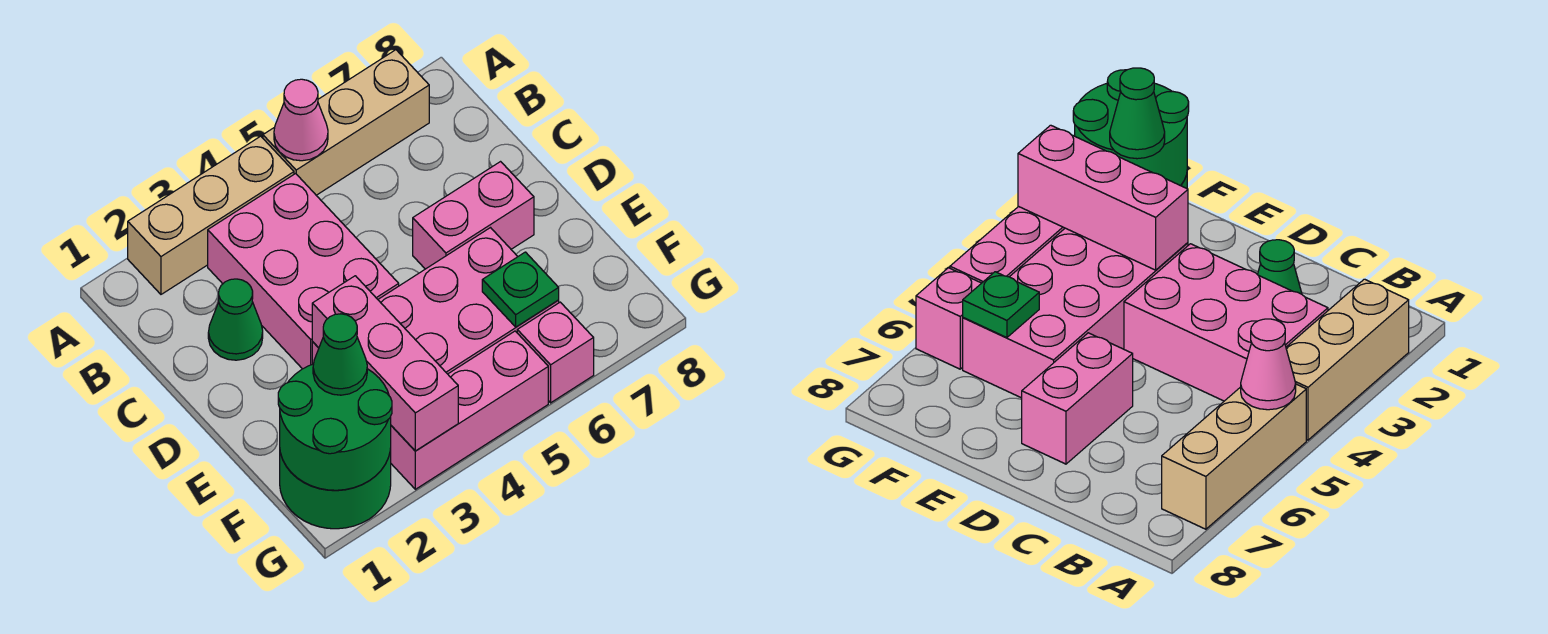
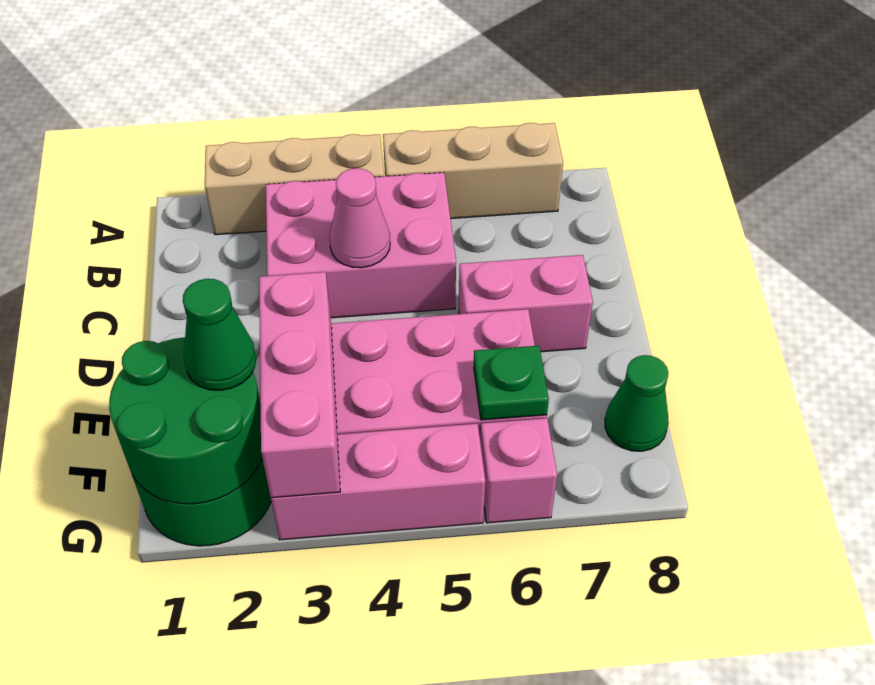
pink cone A5 level 2 -> pink cone C4 level 2
pink brick B3:D4 level 1 -> pink brick B3:C5 level 1
green cone C2 level 1 -> green cone F8 level 1

